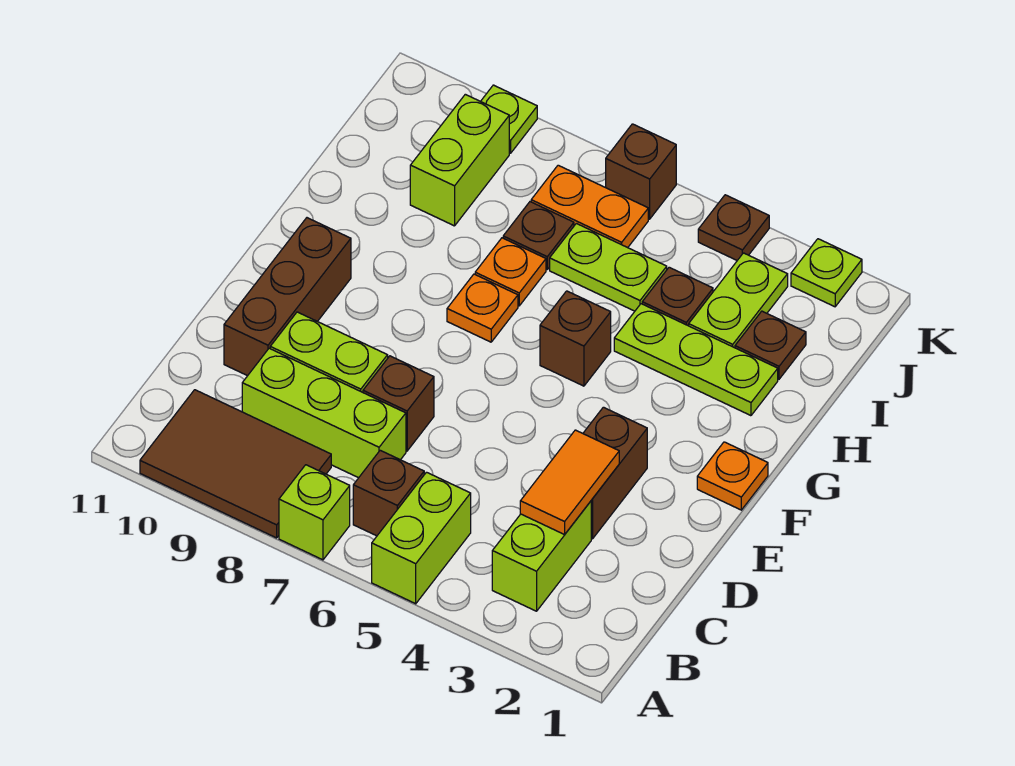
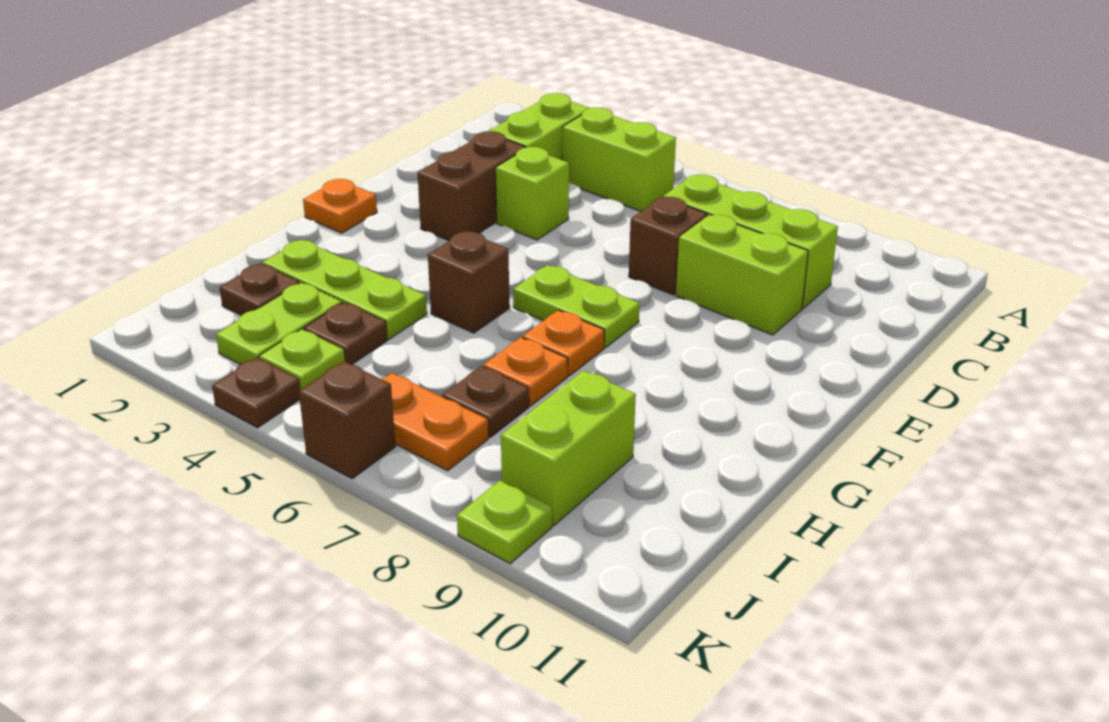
lime brick A5:B5 level 1 -> lime brick B4:B5 level 1
lime brick A7 level 1 -> lime brick D4 level 1
brown tile A8:B10 level 1 -> none
brown brick B6 level 1 -> none
orange tile C3:D3 level 2 -> none
brown brick D10:F10 level 1 -> none
lime plate I5:I6 level 1 -> lime plate F6:F7 level 1
lime plate K2 level 1 -> lime plate J4 level 1

